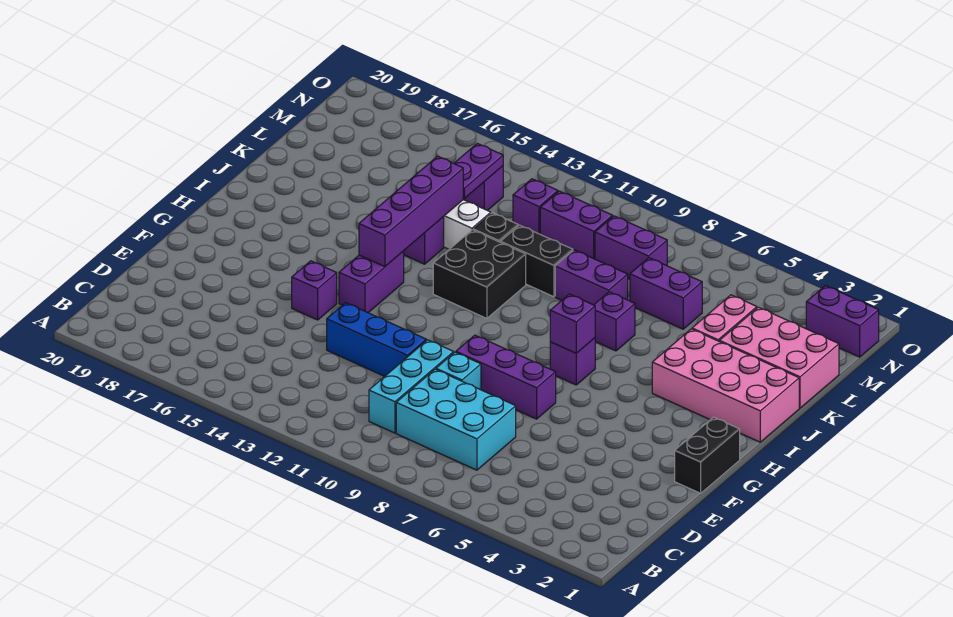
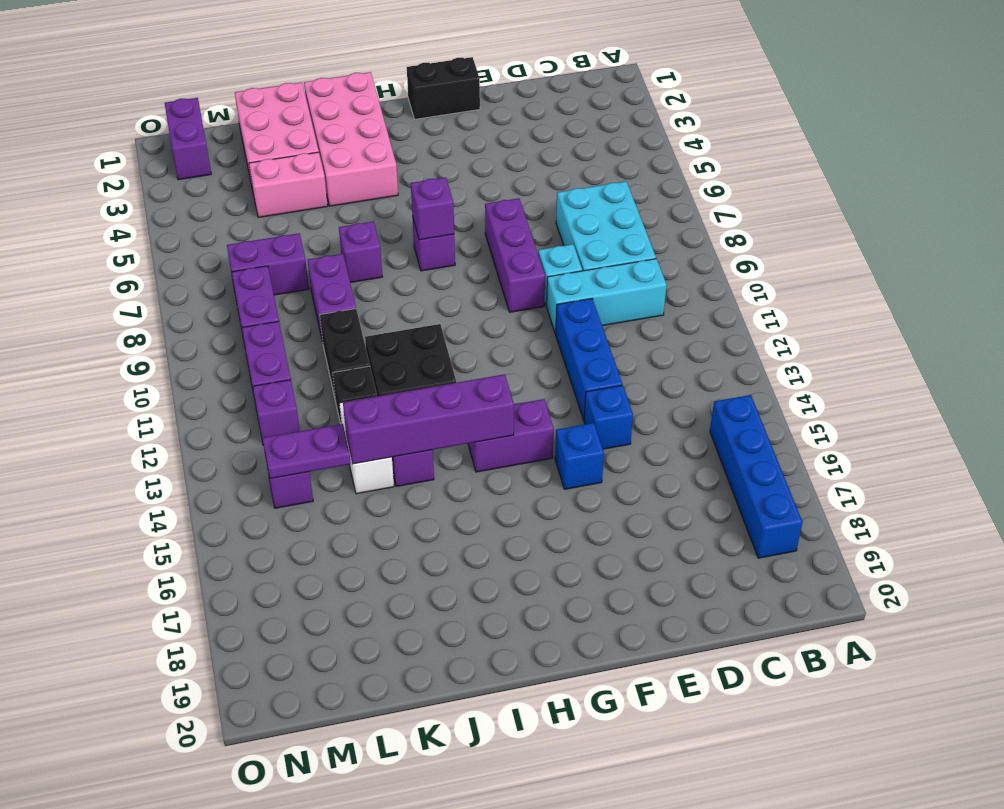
none -> blue brick B15:B18 level 1
none -> blue brick E14 level 1
purple brick F15 level 1 -> blue brick F15 level 1
purple brick L6:L7 level 1 -> purple brick L7:M7 level 1

